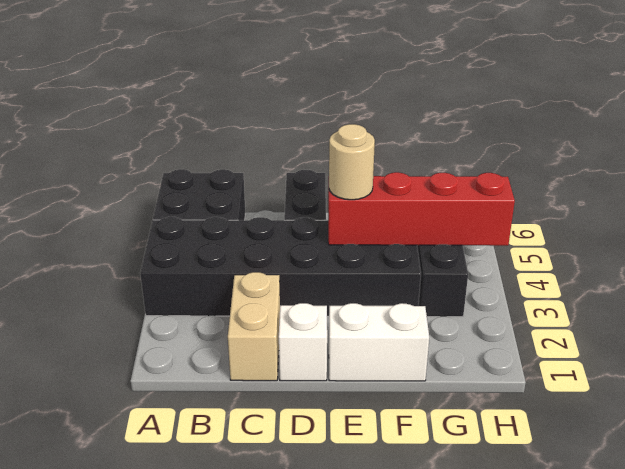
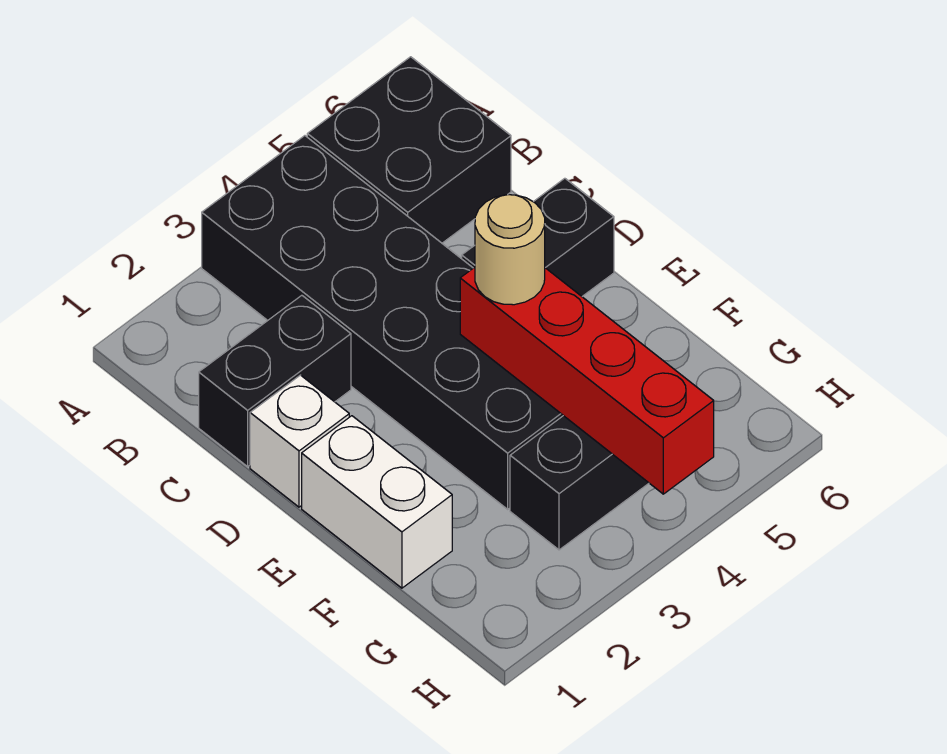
tan brick C1:C2 level 1 -> black brick C1:C2 level 1

